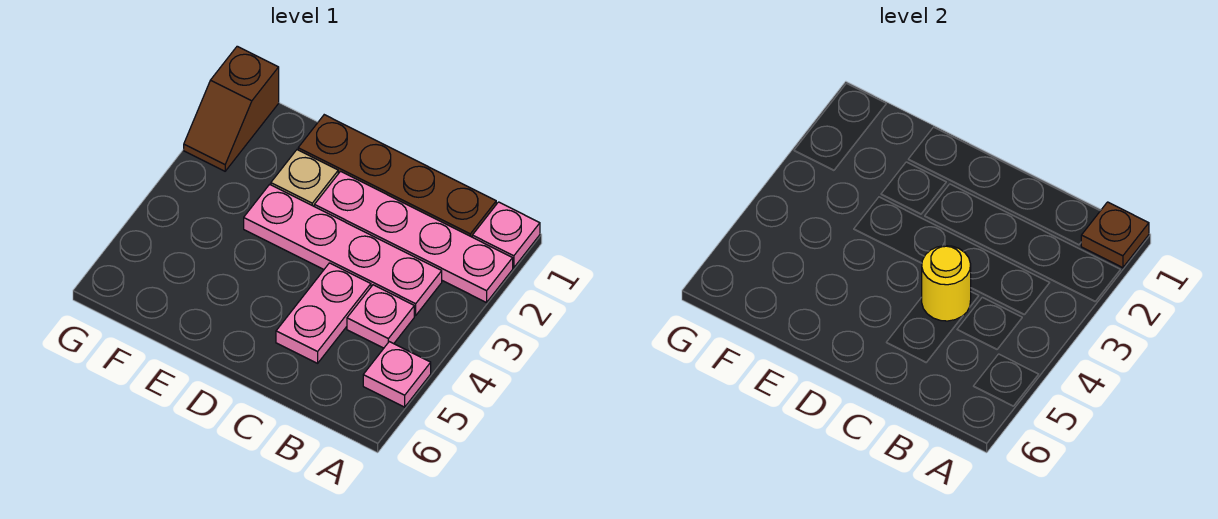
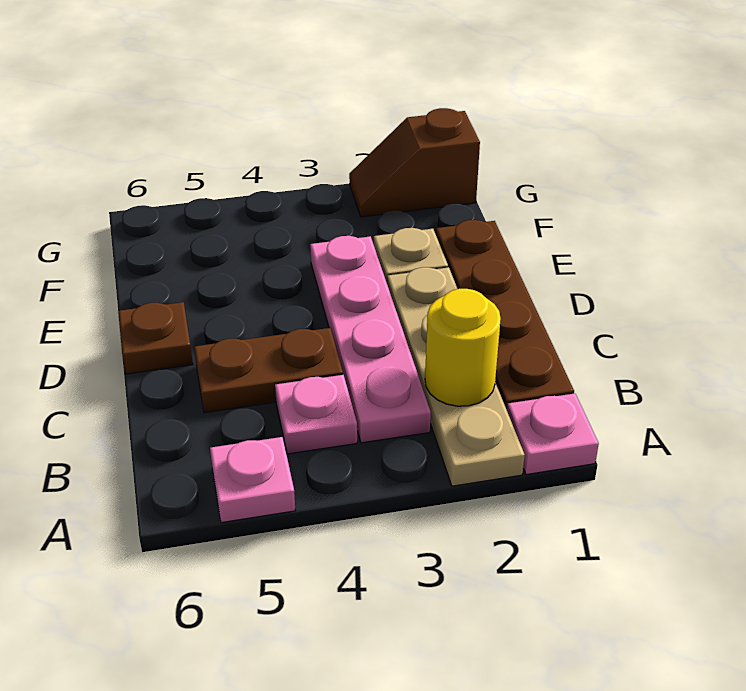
brown plate A1 level 2 -> brown plate D6 level 1
pink plate A2:D2 level 1 -> tan plate A2:D2 level 1
pink plate C4:C5 level 1 -> brown plate C4:C5 level 1
yellow round brick C4 level 2 -> yellow round brick B2 level 2

